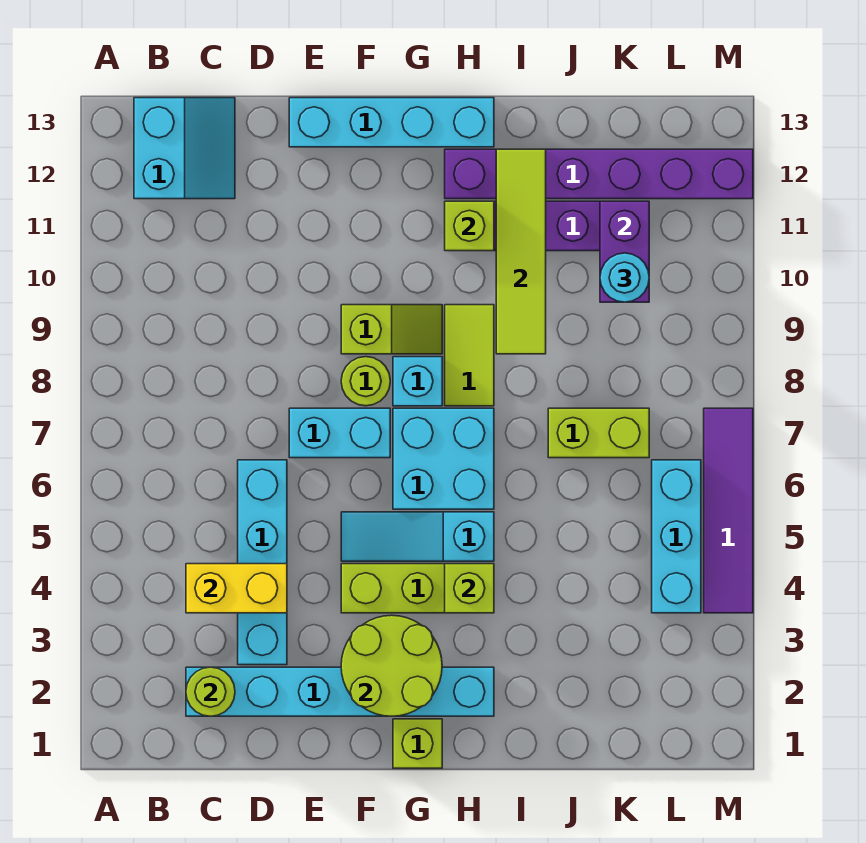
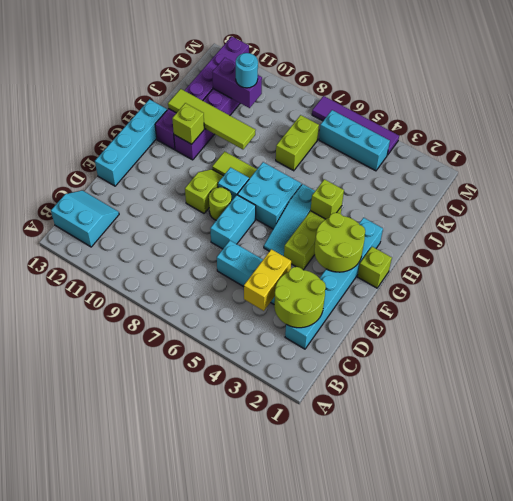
lime round brick C2 level 2 -> lime round brick C2:D3 level 2

